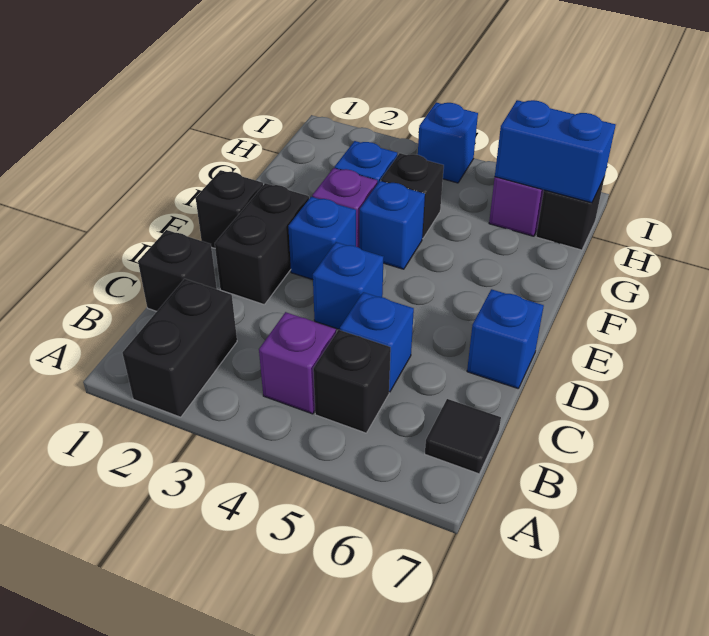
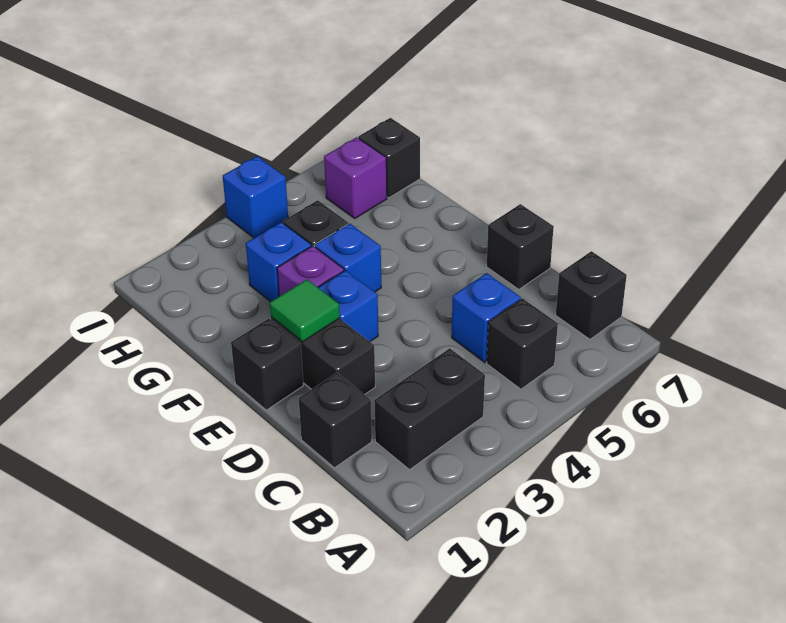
black brick A2:B2 level 1 -> black brick B2:B3 level 1
purple brick B4 level 1 -> none
black tile B7 level 1 -> black brick B7 level 1
blue brick D4 level 1 -> none
blue brick D7 level 1 -> black brick D7 level 1
none -> green tile E2 level 2
blue brick H6:H7 level 2 -> none

